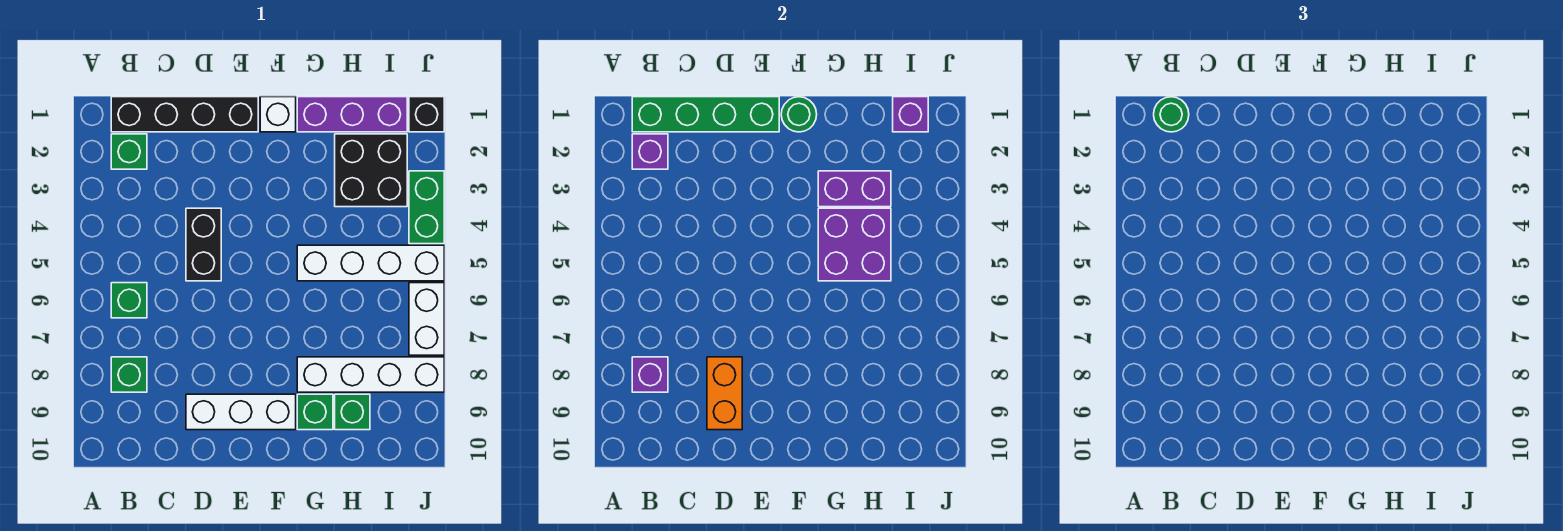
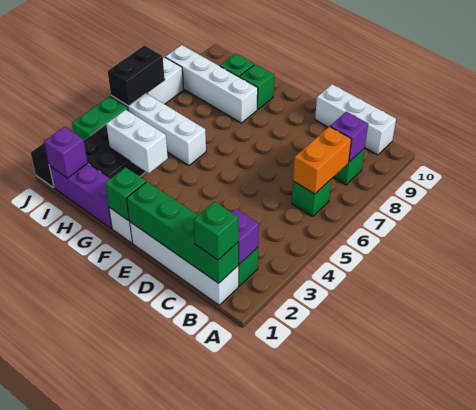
black brick B1:E1 level 1 -> white brick B1:E1 level 1
green round brick B1 level 3 -> green brick B1 level 3
black brick D4:D5 level 1 -> black brick J5:J6 level 2
orange brick D8:D9 level 2 -> orange brick B6:B7 level 2
white brick D9:F9 level 1 -> white brick B10:D10 level 1
green round brick F1 level 2 -> green brick F1 level 2
purple brick G3:H3 level 2 -> white brick G3:H3 level 2
purple brick G4:H5 level 2 -> none

